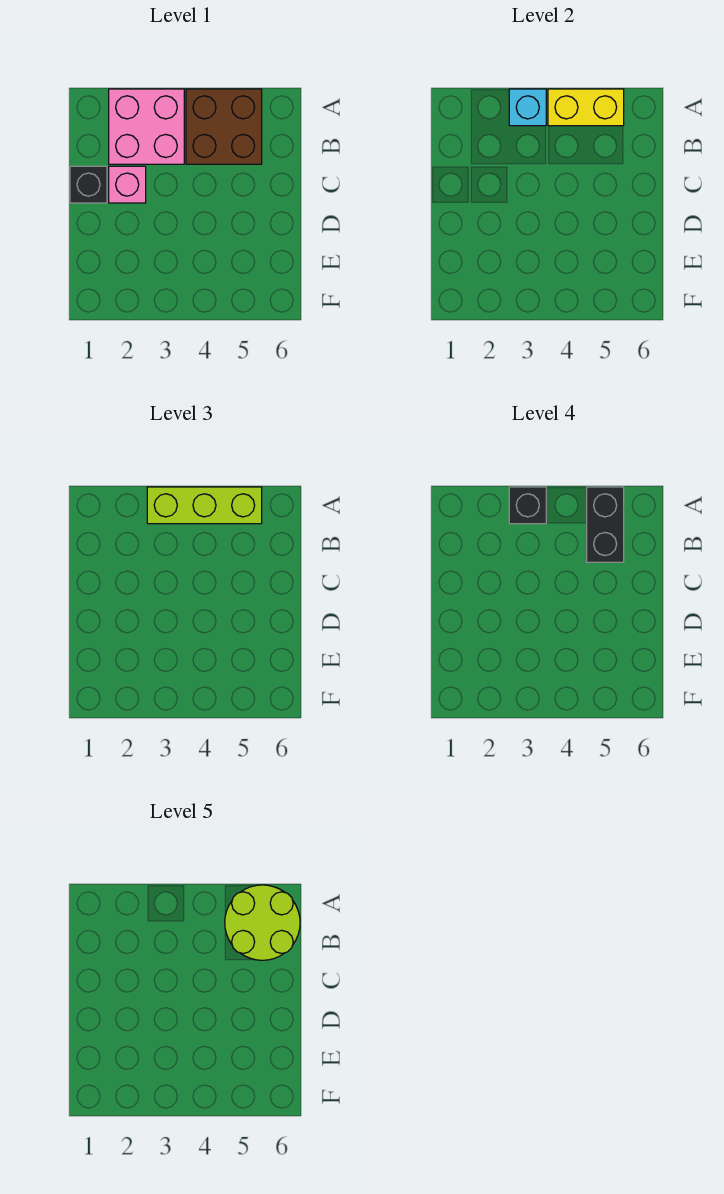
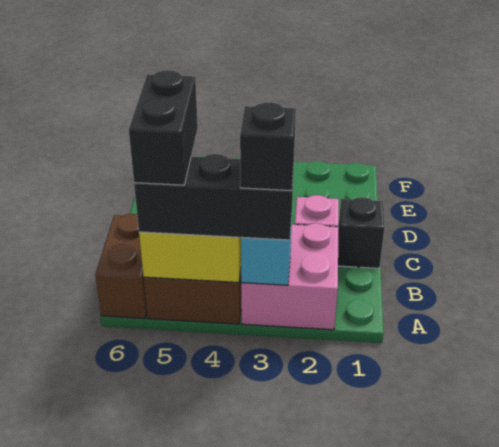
lime brick A3:A5 level 3 -> black brick A3:A5 level 3
lime round brick A5:B6 level 5 -> none
none -> brown brick A6:B6 level 1

